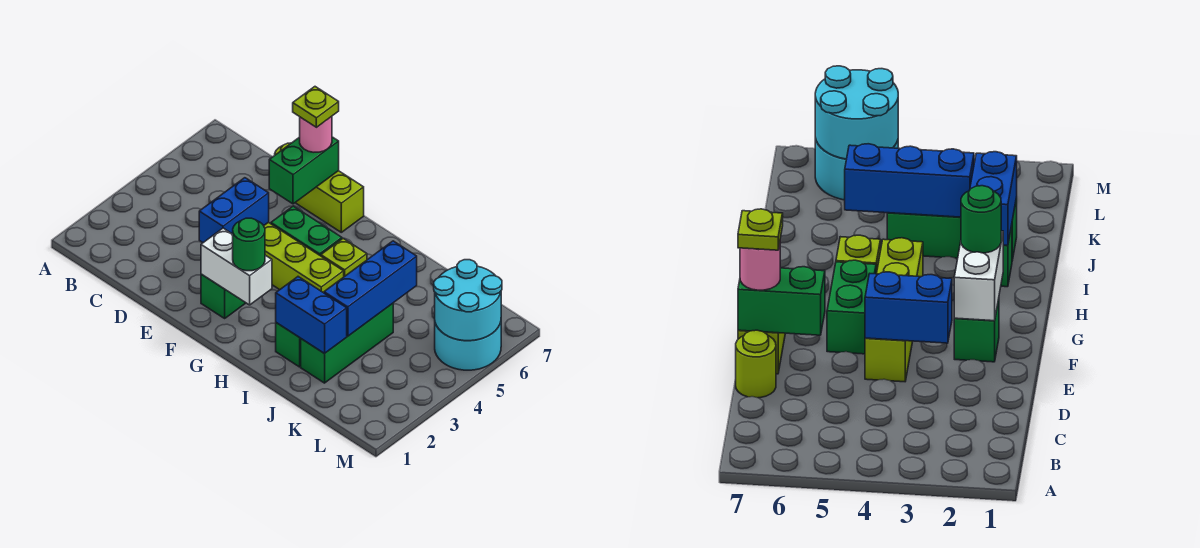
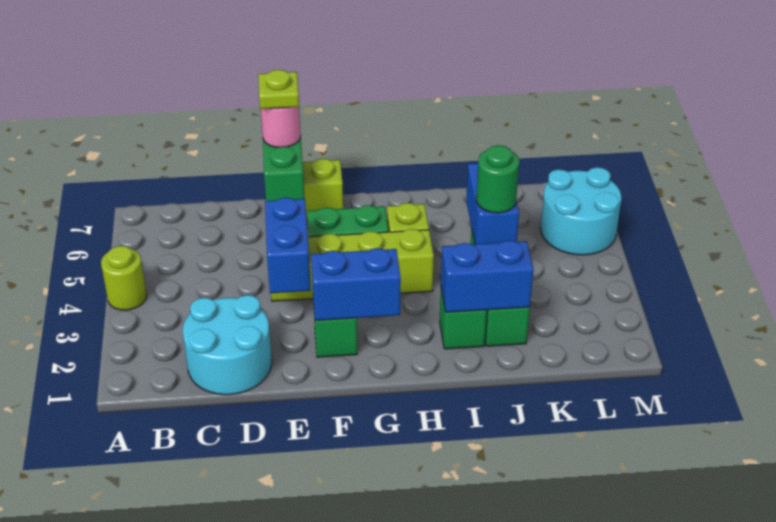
lime round brick D7 level 1 -> lime round brick A4 level 1
white brick F2:G2 level 2 -> blue brick F2:G2 level 2
green round brick G2 level 3 -> green round brick J4 level 3
blue brick J3:J5 level 2 -> blue brick J4:J5 level 2
cyan round brick L5:M6 level 2 -> cyan round brick C1:D2 level 1

